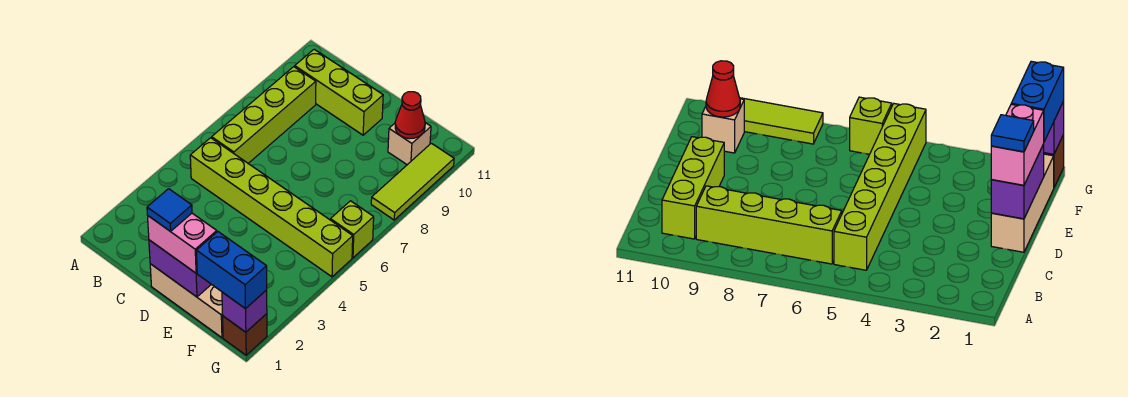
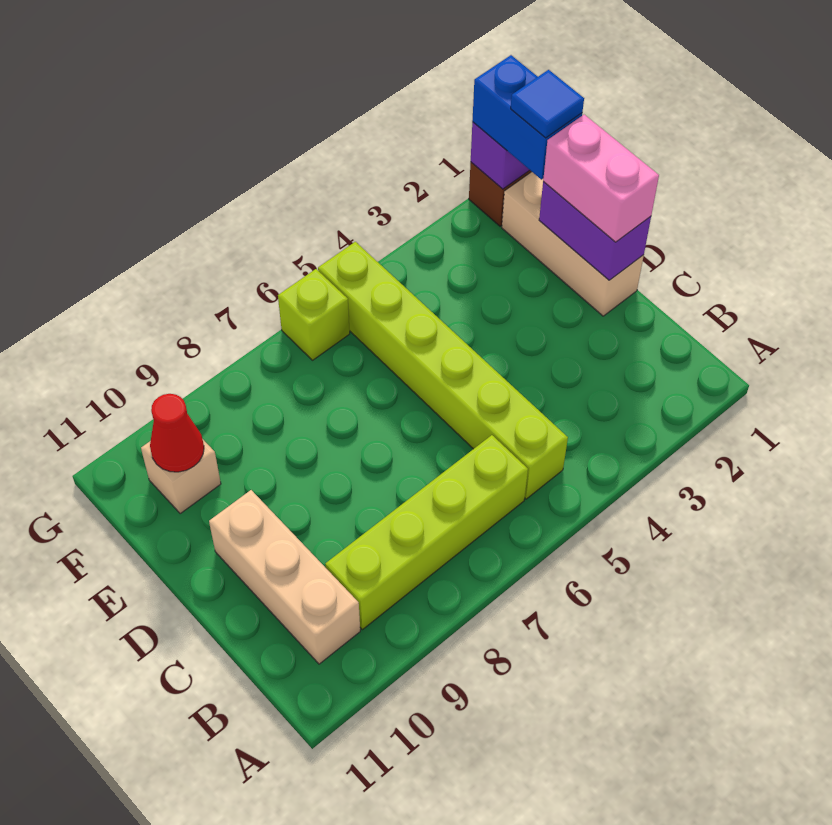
lime brick B10:D10 level 1 -> tan brick B10:D10 level 1
blue tile D1 level 4 -> blue tile F1 level 4
lime tile G8:G10 level 1 -> none

